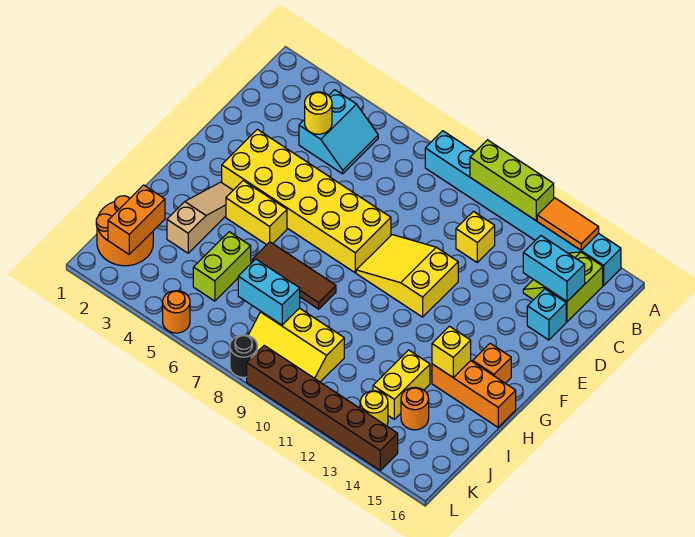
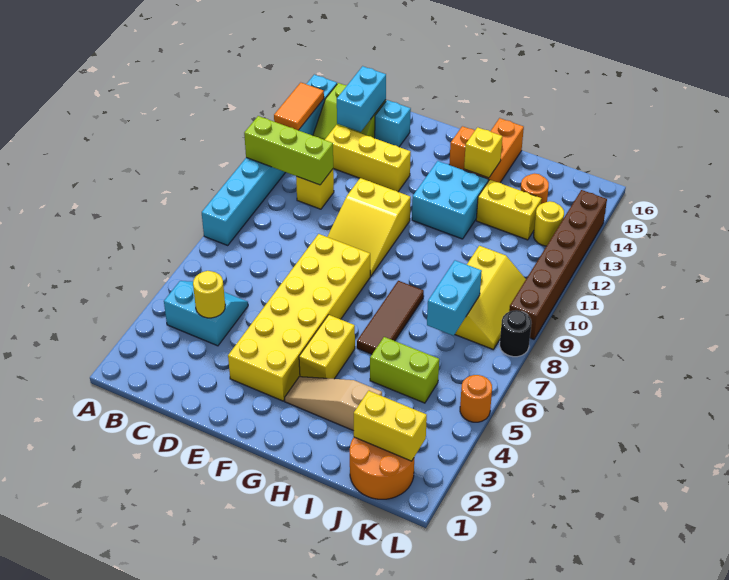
lime brick A10:A12 level 2 -> lime brick A11:C11 level 2
none -> yellow brick C13:E13 level 1
none -> cyan brick G12:H13 level 1
orange brick J2:K2 level 2 -> yellow brick J2:K2 level 2

